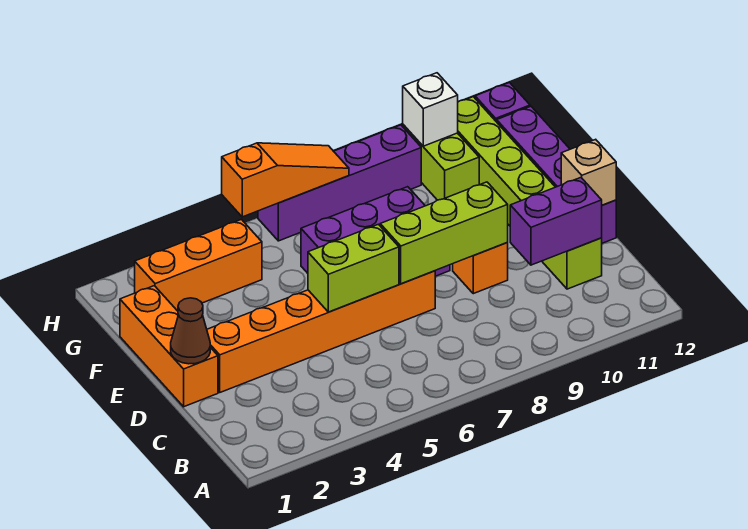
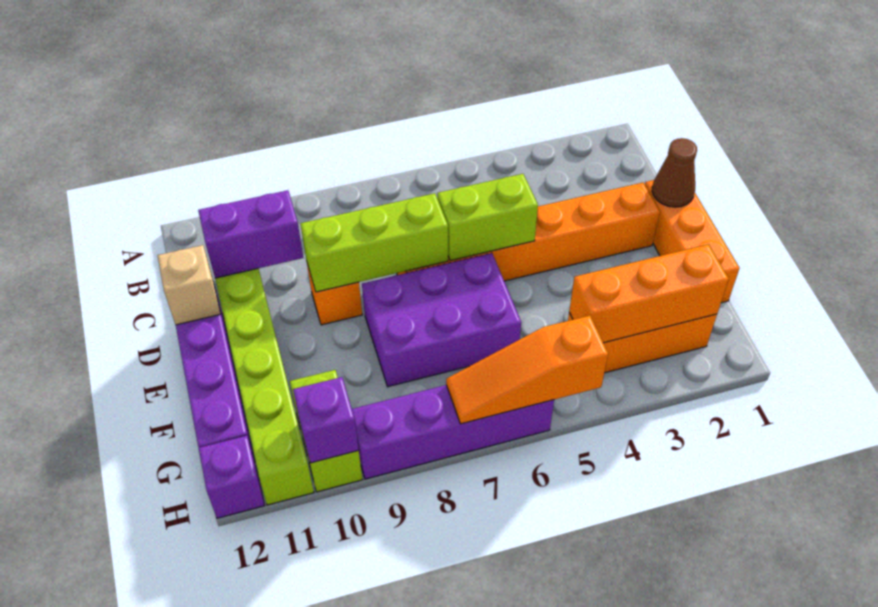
none -> orange brick G2:G4 level 2
white brick H10 level 2 -> purple brick H10 level 2

